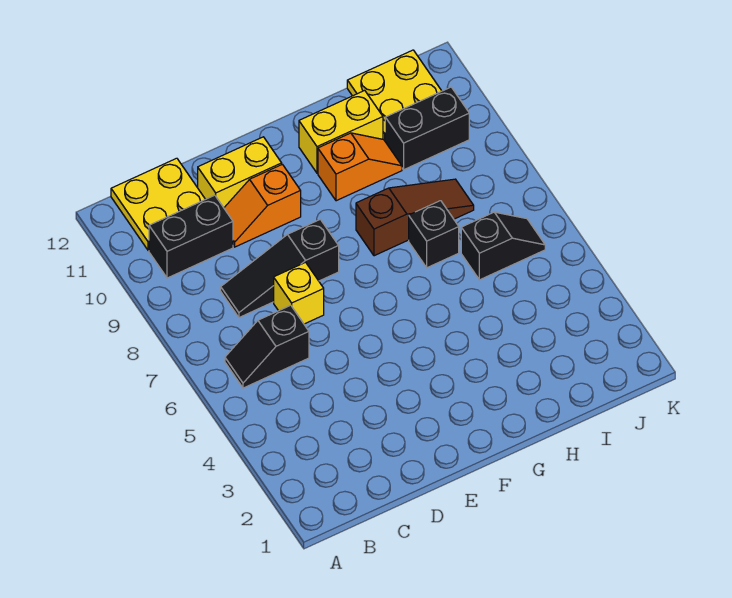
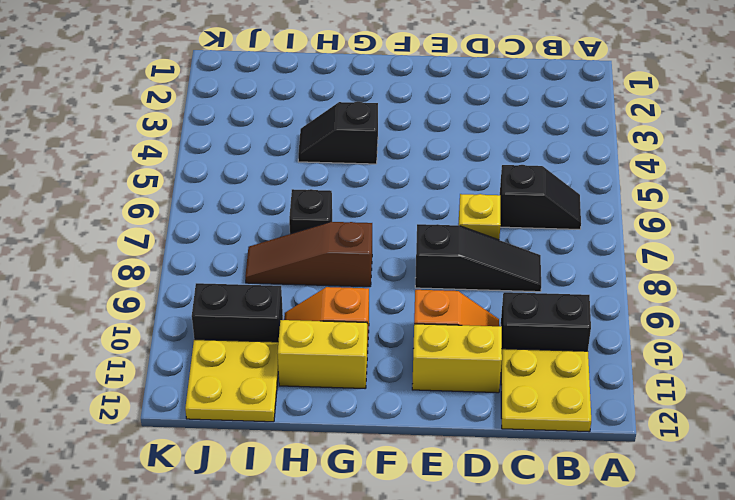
black slope I6:J6 level 1 top I -> black slope G4:H4 level 1 top G

